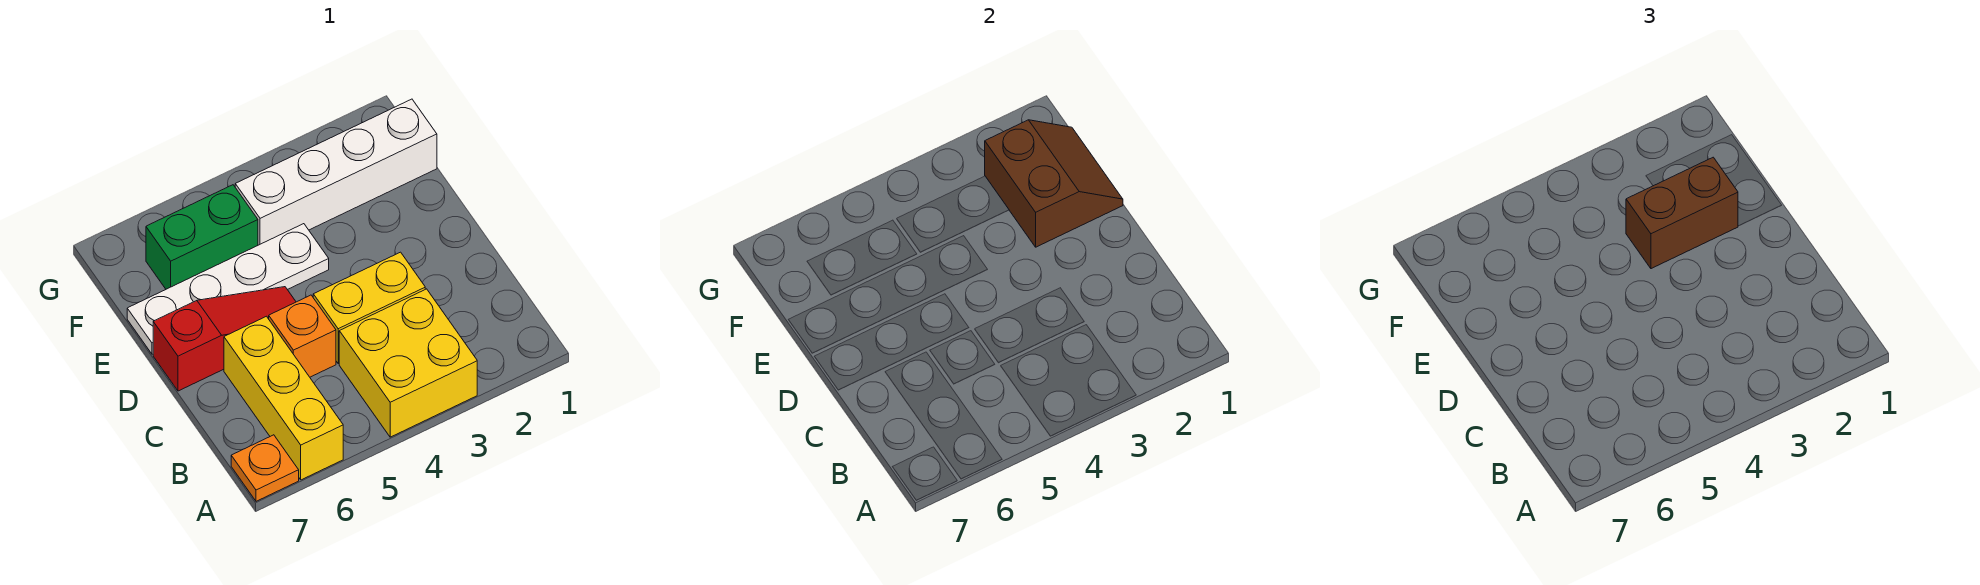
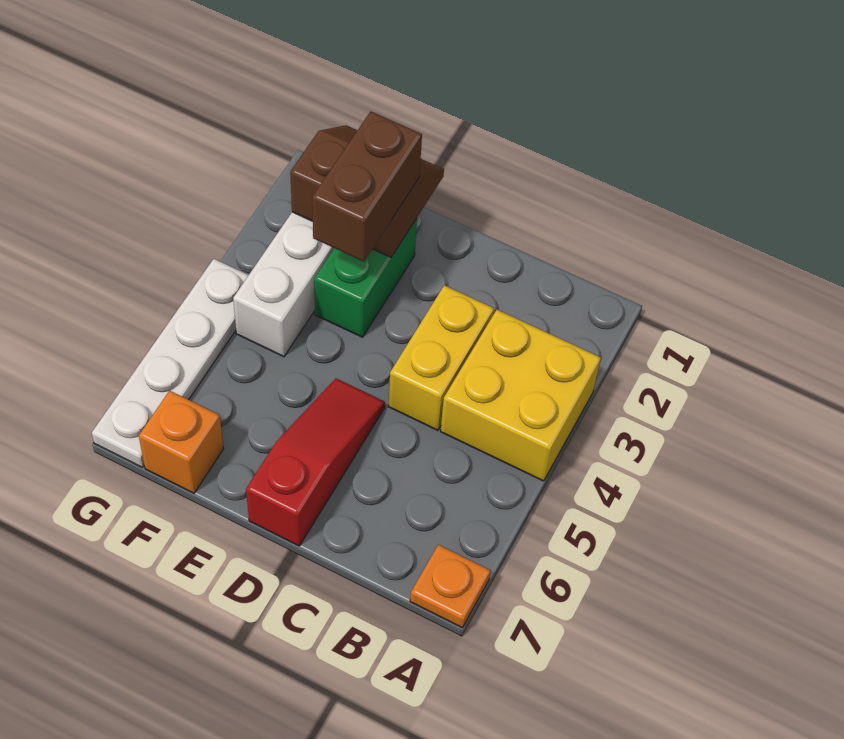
yellow brick A6:C6 level 1 -> none
orange brick C5 level 1 -> orange brick F7 level 1
white plate E4:E7 level 1 -> white plate G4:G7 level 1
green brick F5:F6 level 1 -> green brick E2:E3 level 1

